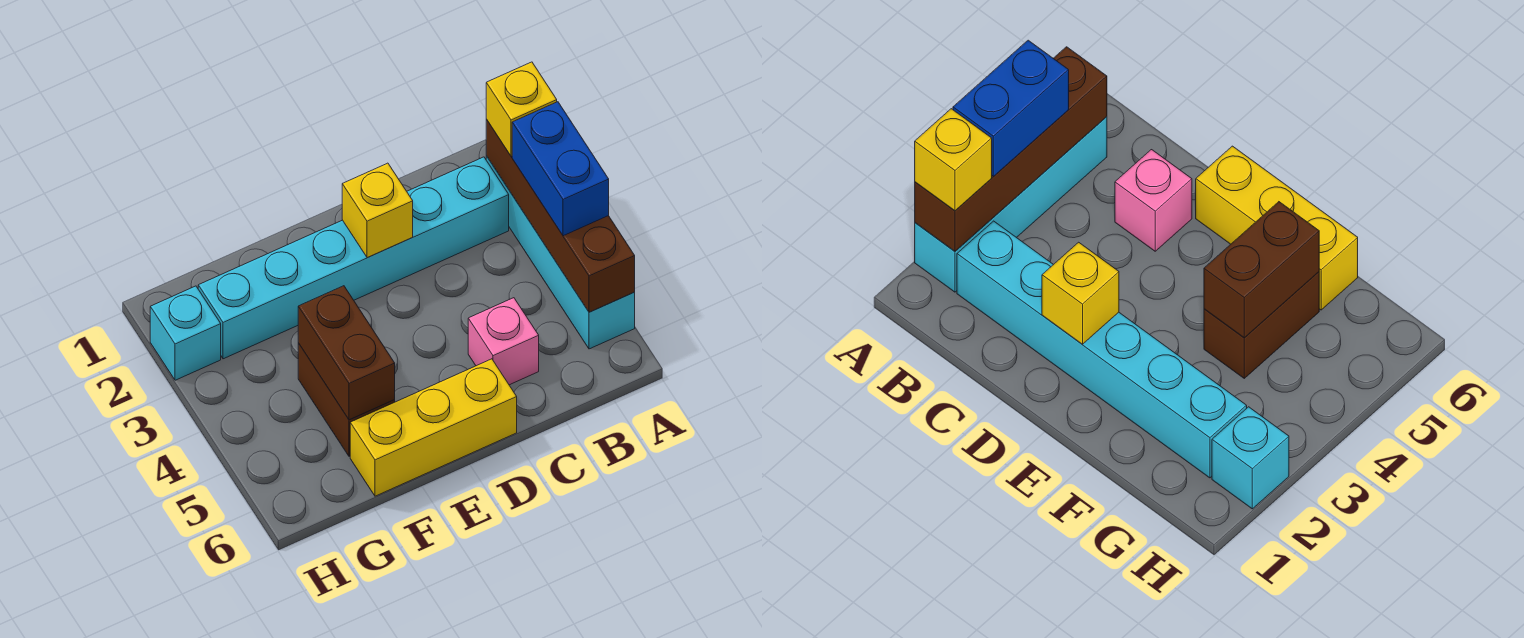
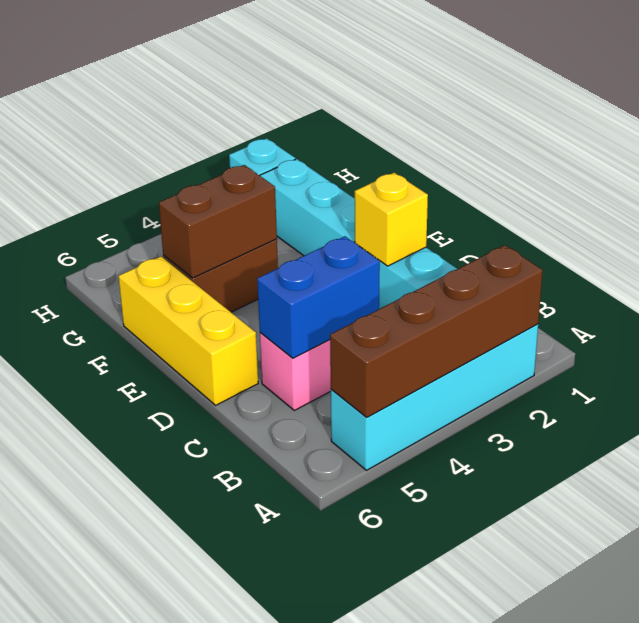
yellow brick A2 level 3 -> none
blue brick A3:A4 level 3 -> blue brick C4:C5 level 2

